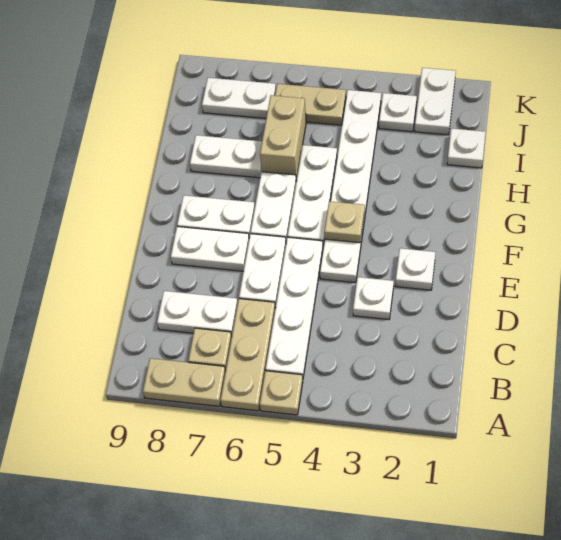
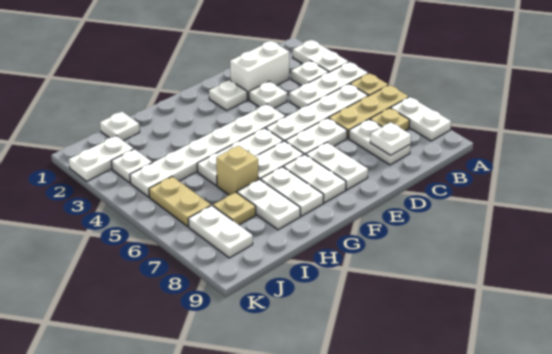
none -> white plate A2:A3 level 1
none -> white plate A4:C4 level 1
tan plate A7:A8 level 1 -> white plate A7:A8 level 1
none -> white plate B3 level 1
none -> white brick C2:D2 level 1
none -> white plate C8 level 2
tan plate F4 level 2 -> tan plate I7 level 1
none -> white plate G7:G8 level 1
tan brick H6:I6 level 1 -> tan brick H6 level 1

